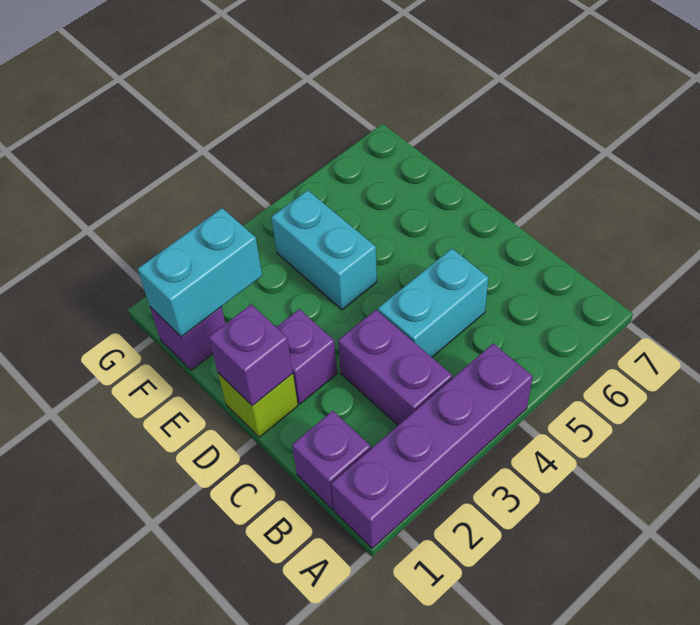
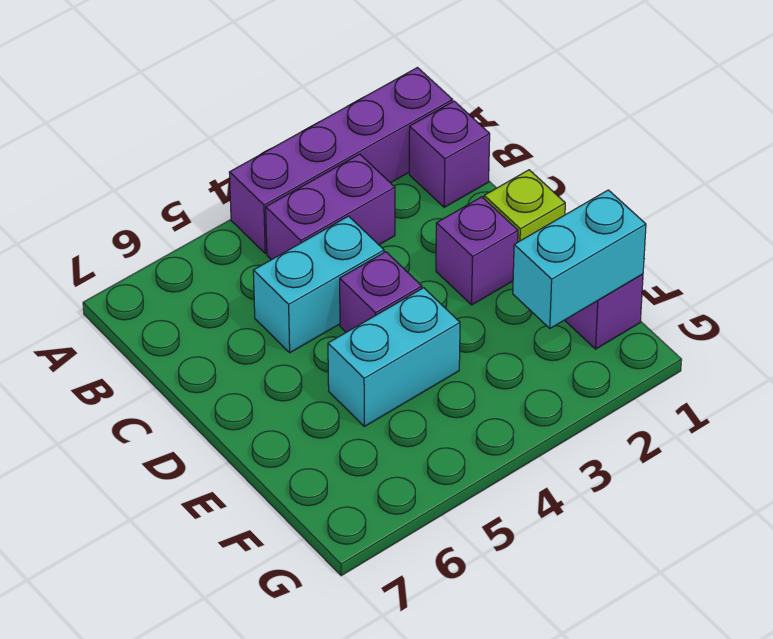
purple brick B3:C3 level 1 -> purple brick B3:B4 level 1
purple brick D1 level 2 -> purple brick D4 level 1
cyan brick E4:F4 level 1 -> cyan brick E4:E5 level 1

